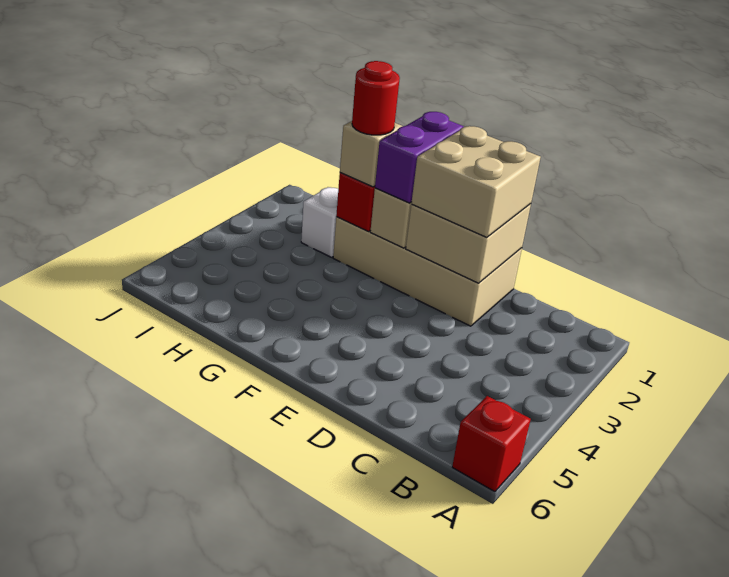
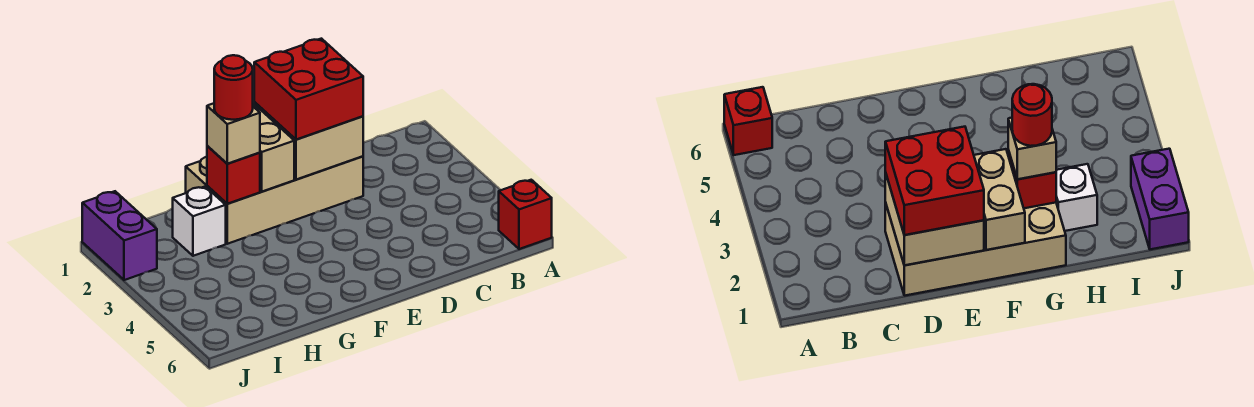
tan brick D1:E2 level 3 -> red brick D1:E2 level 3
purple brick F1:F2 level 3 -> purple brick J1:J2 level 1

